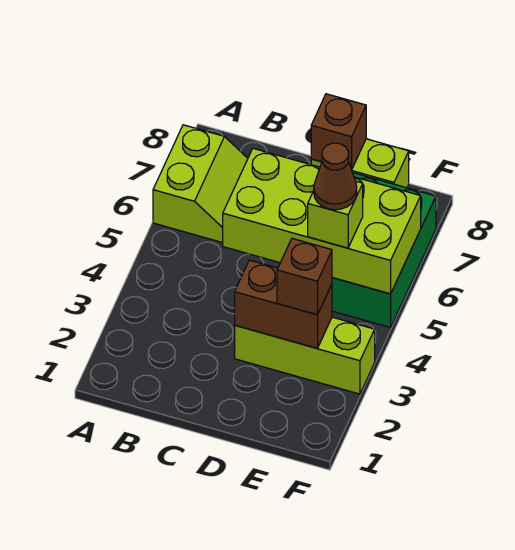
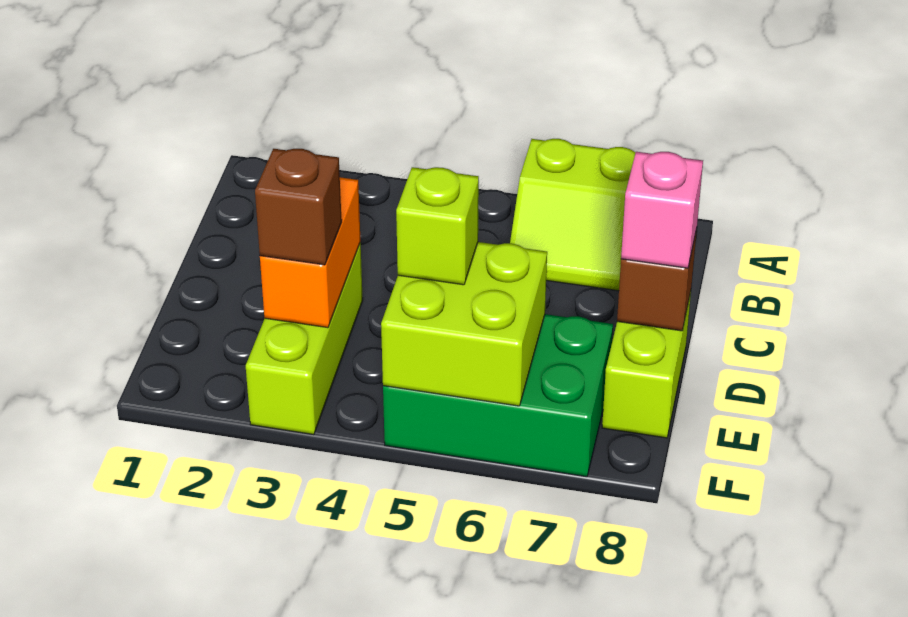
lime brick C5:F6 level 2 -> lime brick E5:F6 level 2
brown brick D3:E3 level 2 -> orange brick D3:E3 level 2
none -> pink brick D8 level 3
brown cone E5 level 4 -> none

